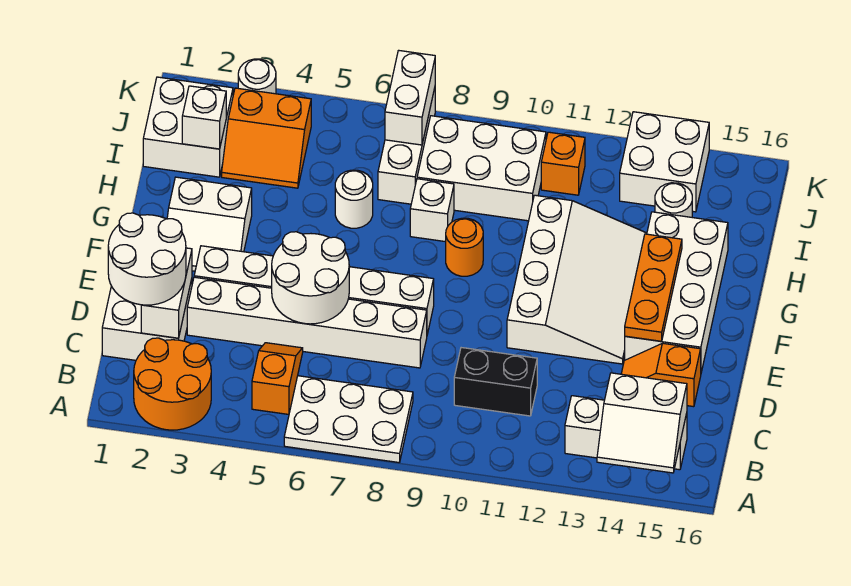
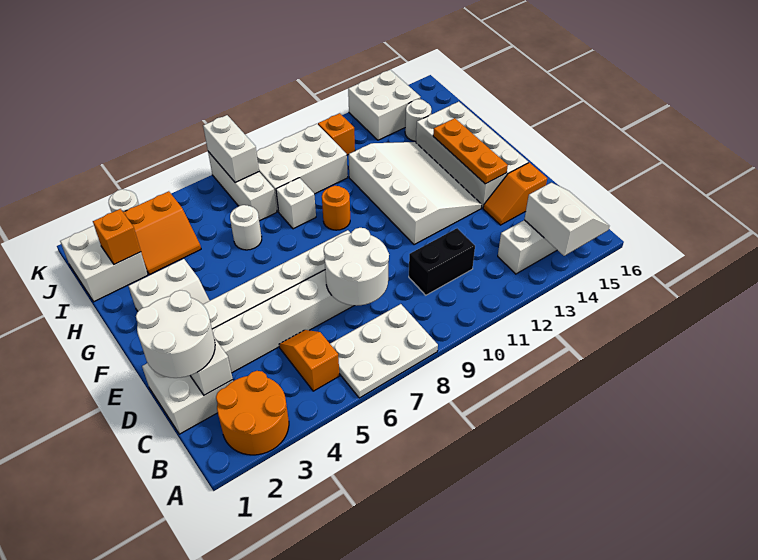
white slope A14:B15 level 2 top B -> white slope A14:B15 level 2 top 14
white round brick D5:E6 level 2 -> white round brick C7:D8 level 2
white brick I2 level 2 -> orange brick I2 level 2

